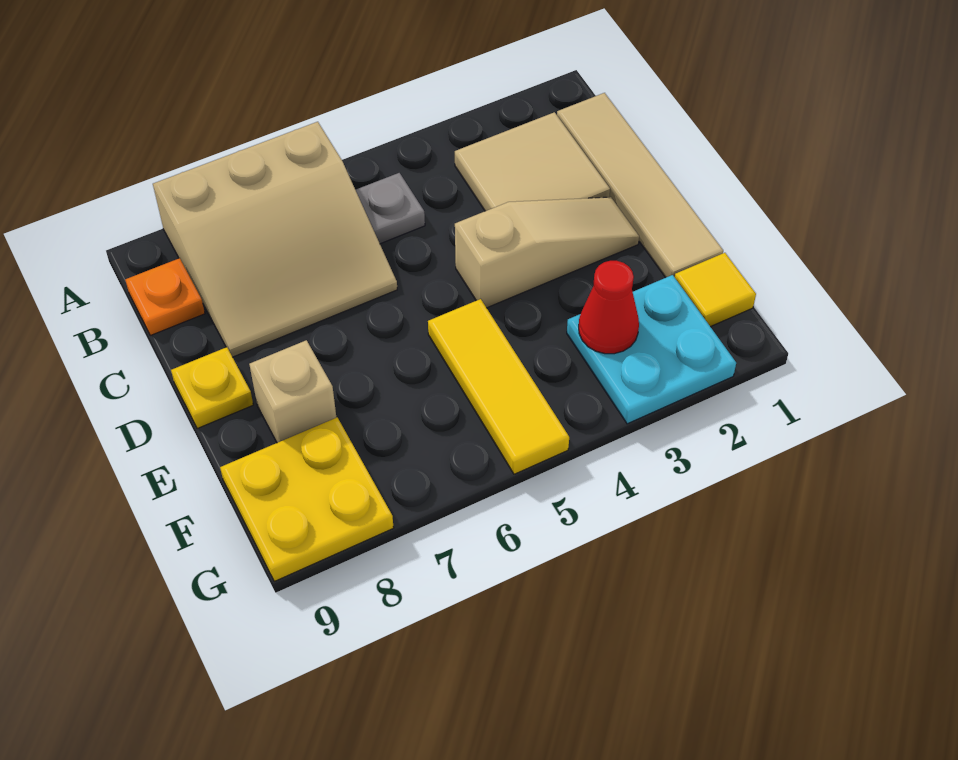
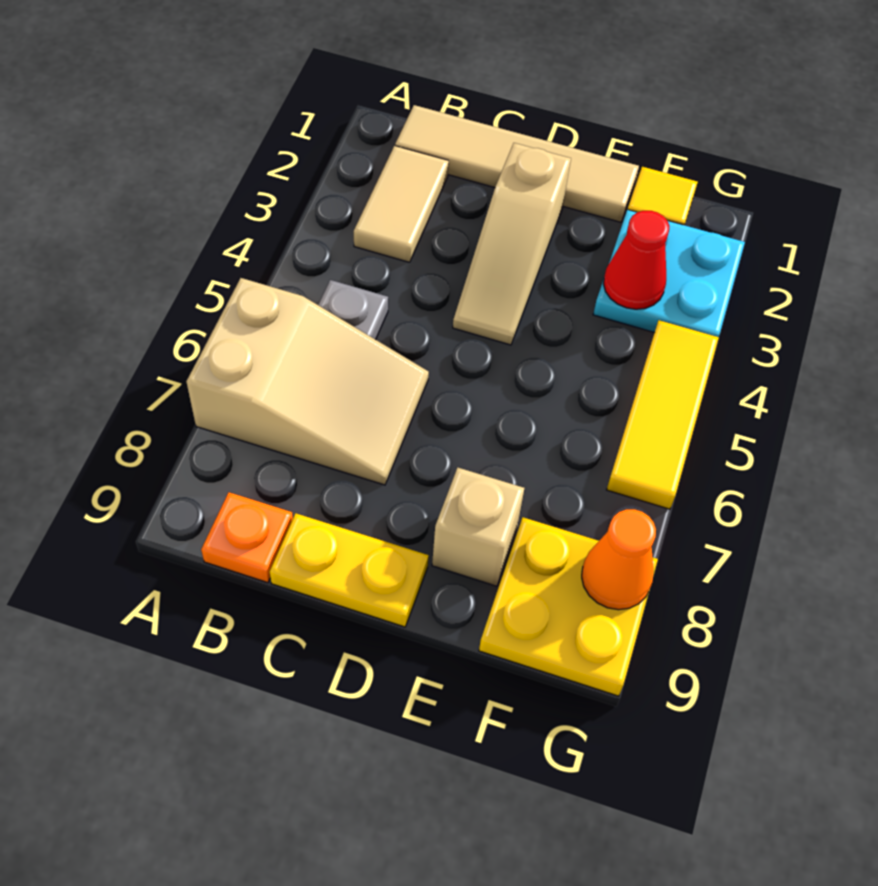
tan slope A6:C8 level 1 top A -> tan slope A6:C7 level 1 top A
tan tile B2:C3 level 1 -> tan tile B2:B3 level 1
tan slope D2:D4 level 1 top 4 -> tan slope D2:D4 level 1 top 2
yellow plate D9 level 1 -> yellow plate C9:D9 level 1
yellow tile E5:G5 level 1 -> yellow tile G4:G6 level 1
none -> orange cone G8 level 2

